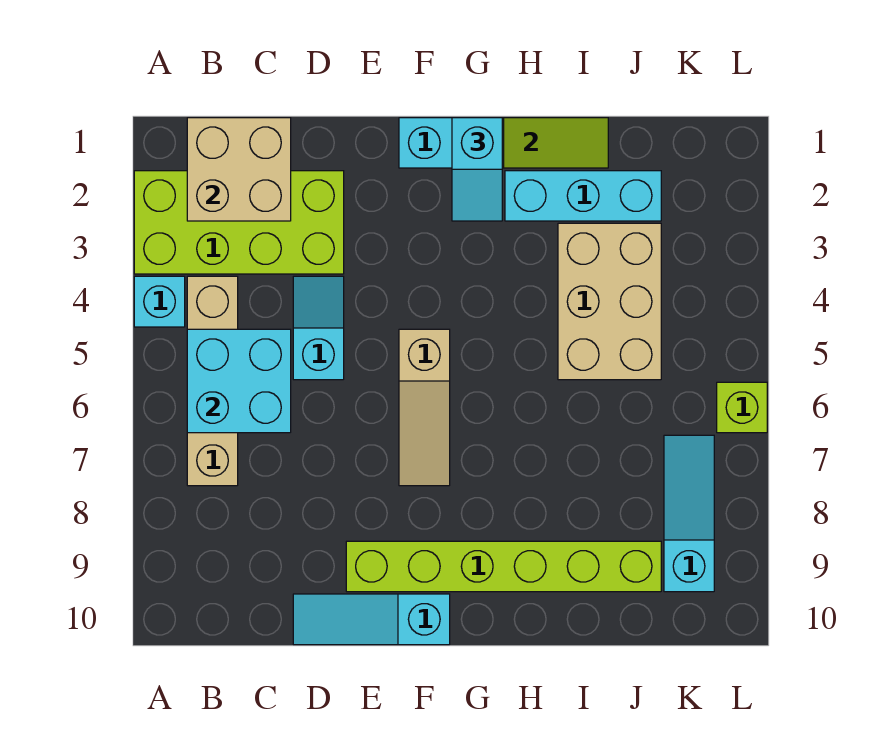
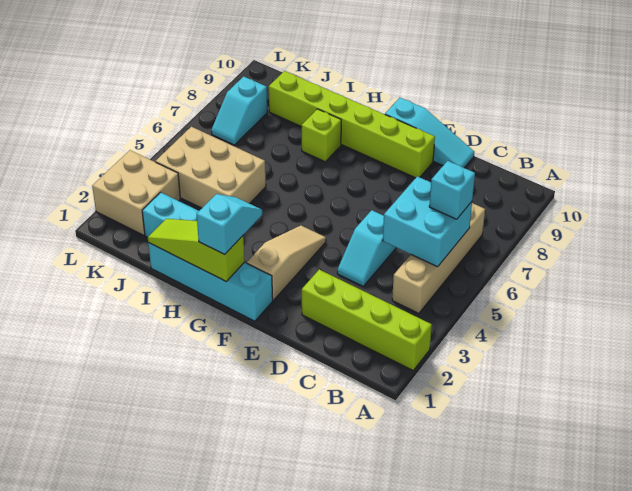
lime brick A2:D3 level 1 -> lime brick A2:D2 level 1
cyan brick A4 level 1 -> cyan brick B6 level 3
tan brick B1:C2 level 2 -> tan brick K2:L3 level 1
tan slope F5:F7 level 1 top 5 -> tan slope F2:F4 level 1 top 2
tan brick I3:J5 level 1 -> tan brick I4:K5 level 1
cyan slope K7:K9 level 1 top 9 -> cyan slope K7:K8 level 1 top 8
lime brick L6 level 1 -> lime brick H8 level 1

